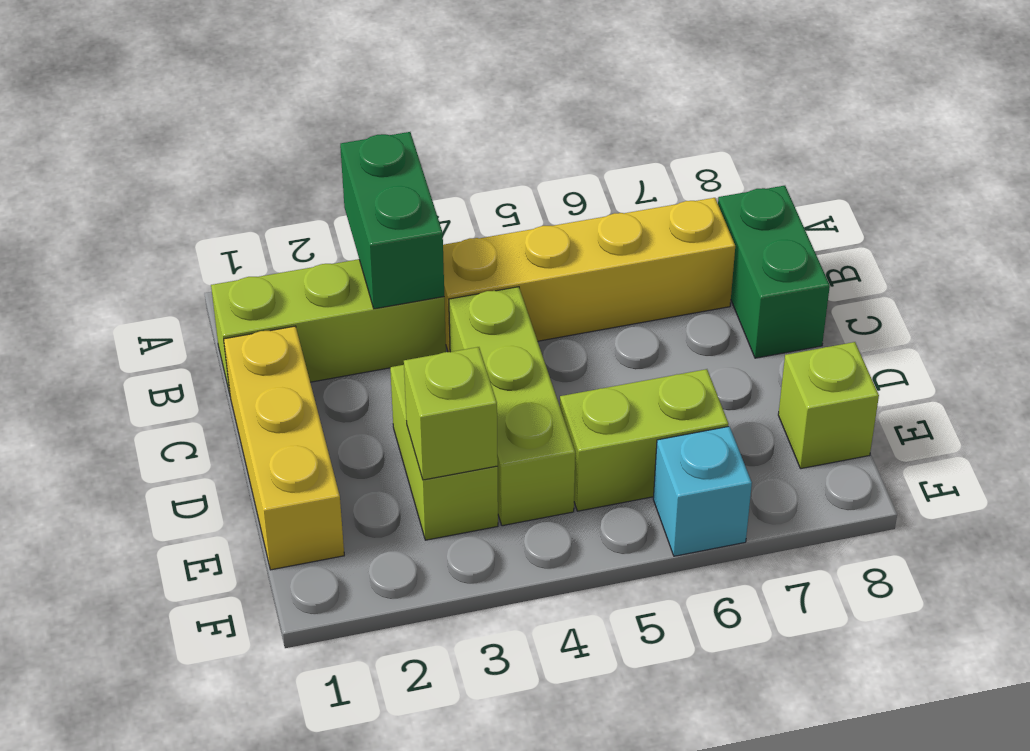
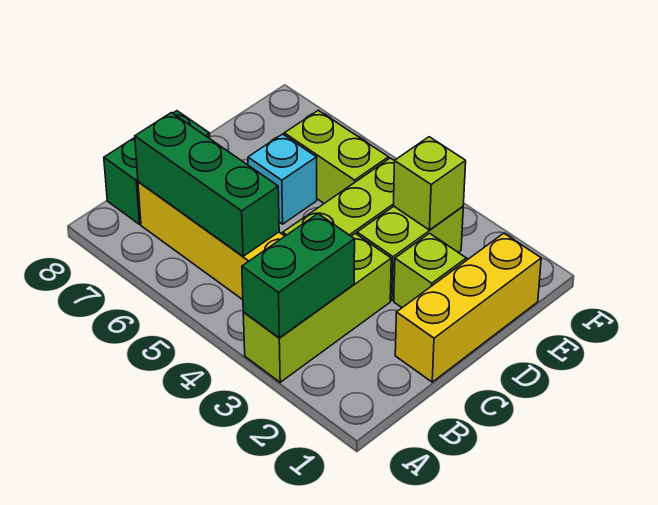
lime brick B1:B3 level 1 -> lime brick A3:C3 level 1
none -> green brick B5:B7 level 2
lime brick E8 level 1 -> lime brick D2 level 1
cyan brick F6 level 1 -> cyan brick D6 level 1

